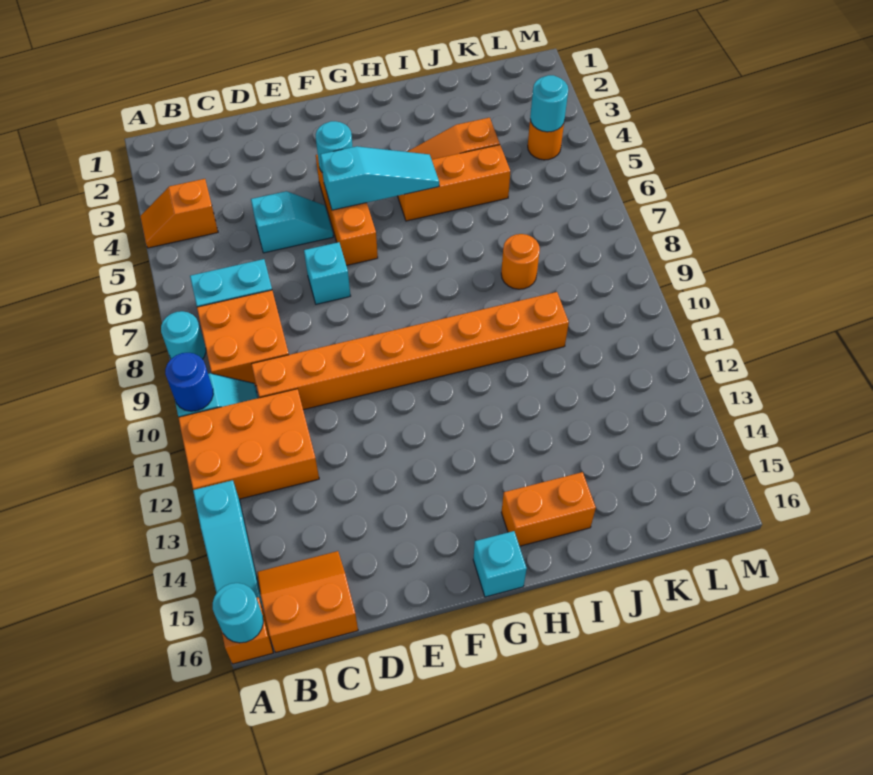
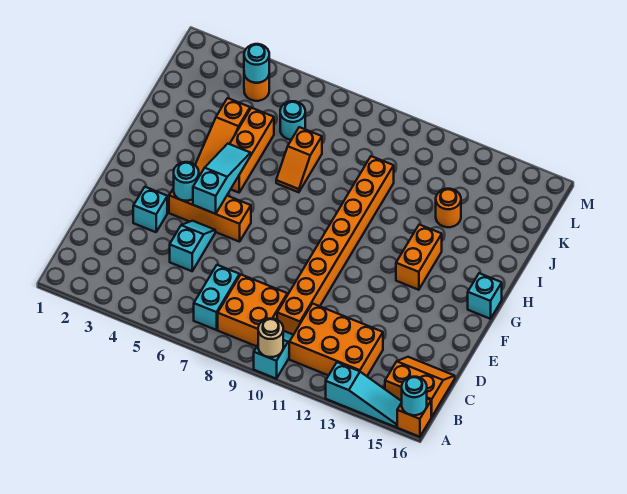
orange slope A4:B4 level 1 top B -> orange slope I7:J7 level 1 top J
cyan round brick A8 level 1 -> cyan round brick K6 level 1
blue round brick A10 level 2 -> tan round brick A10 level 2
orange brick A11:C12 level 1 -> orange brick B11:C13 level 1
orange slope B15:C16 level 1 top 16 -> orange slope B15:C16 level 1 top B
cyan brick E7 level 1 -> cyan brick E3 level 1
orange brick H15:I15 level 1 -> orange brick G13:H13 level 1
orange round brick J8 level 1 -> orange round brick J13 level 1

